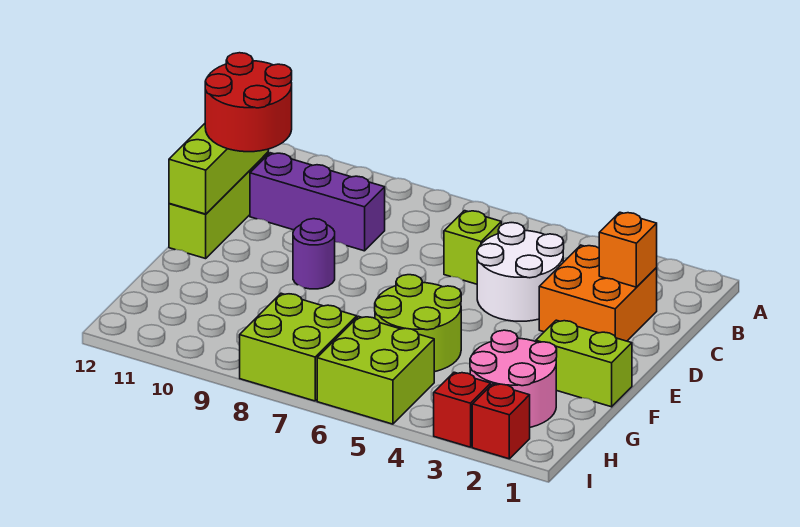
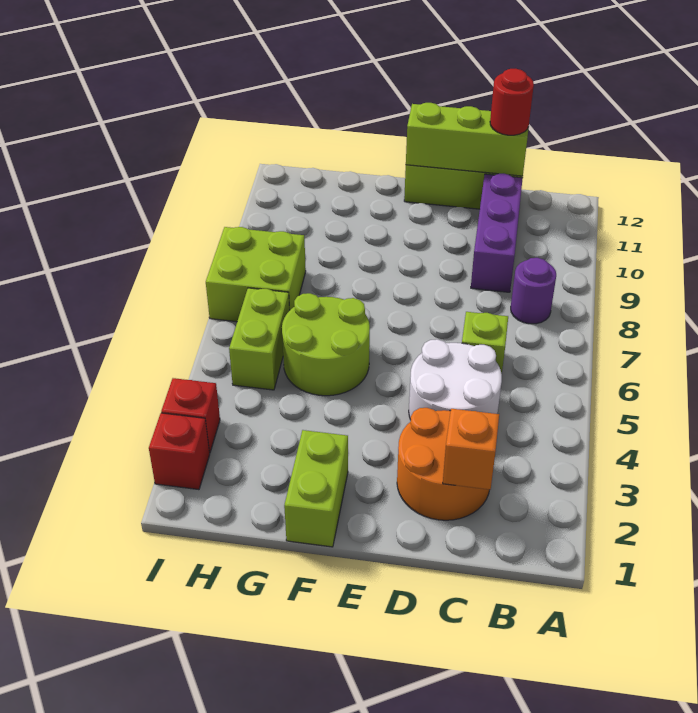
orange brick C2:D3 level 1 -> orange round brick C2:D3 level 1
red round brick C11:D12 level 3 -> red round brick C12 level 3
purple round brick E9 level 1 -> purple round brick B8 level 1
pink round brick G2:H3 level 1 -> none
lime brick H5:I6 level 1 -> lime brick H5:H6 level 1

